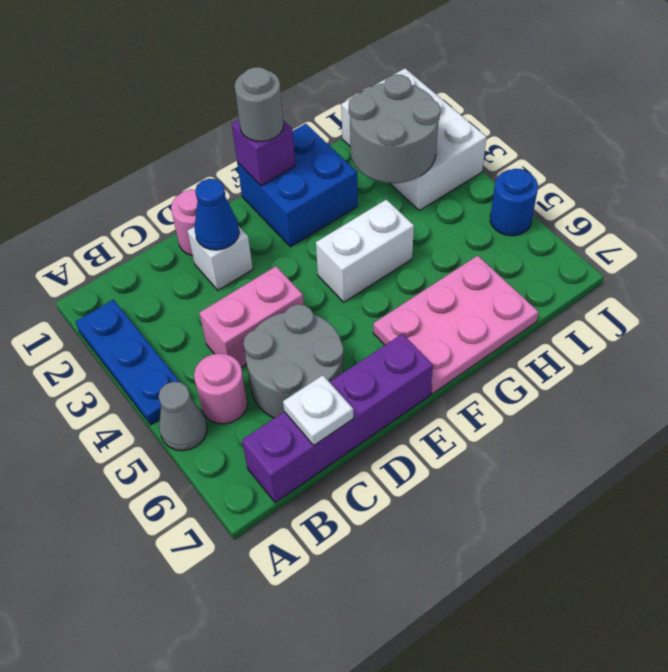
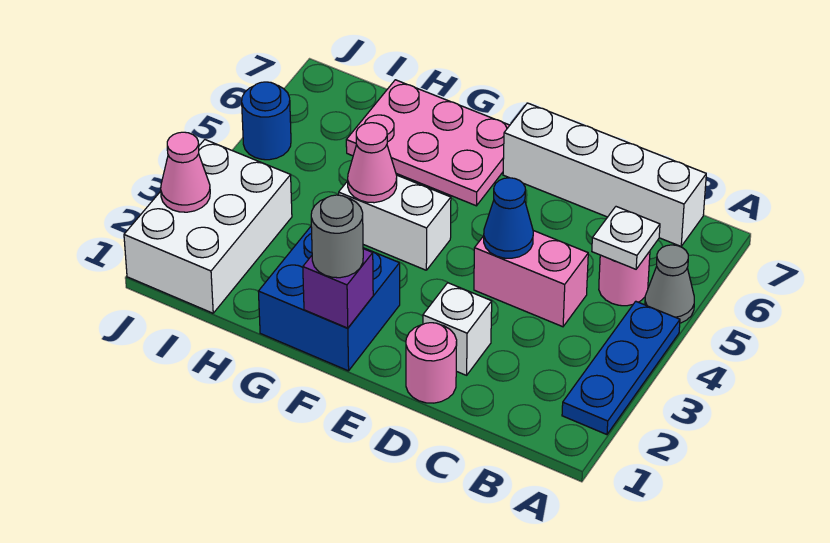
purple brick B7:E7 level 1 -> white brick B7:E7 level 1
grey round brick C5:D6 level 1 -> none
white plate C7 level 2 -> white plate B5 level 2
blue cone D2 level 2 -> blue cone D4 level 2
none -> pink cone G4 level 2
grey round brick H2:I3 level 2 -> none
none -> pink cone J2 level 2

